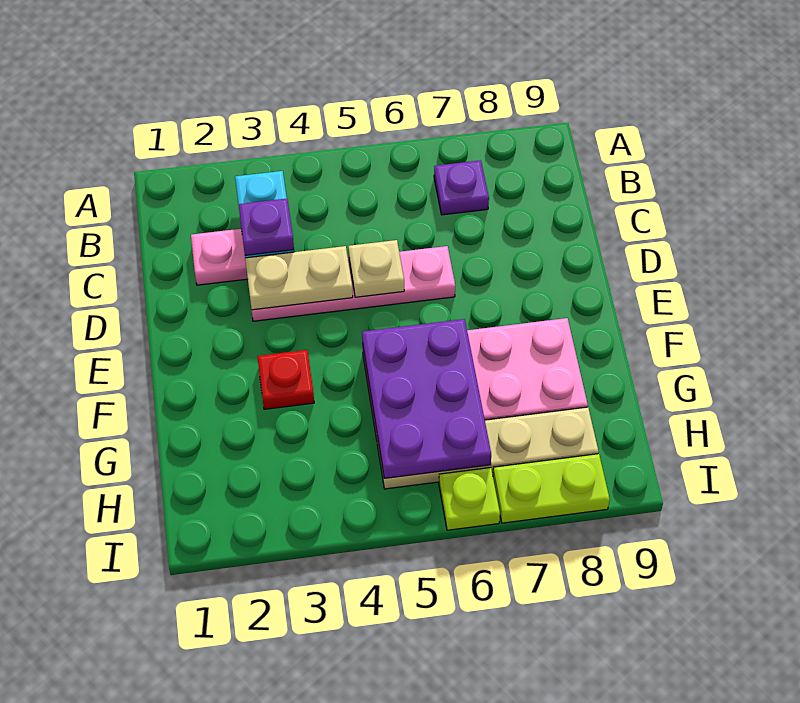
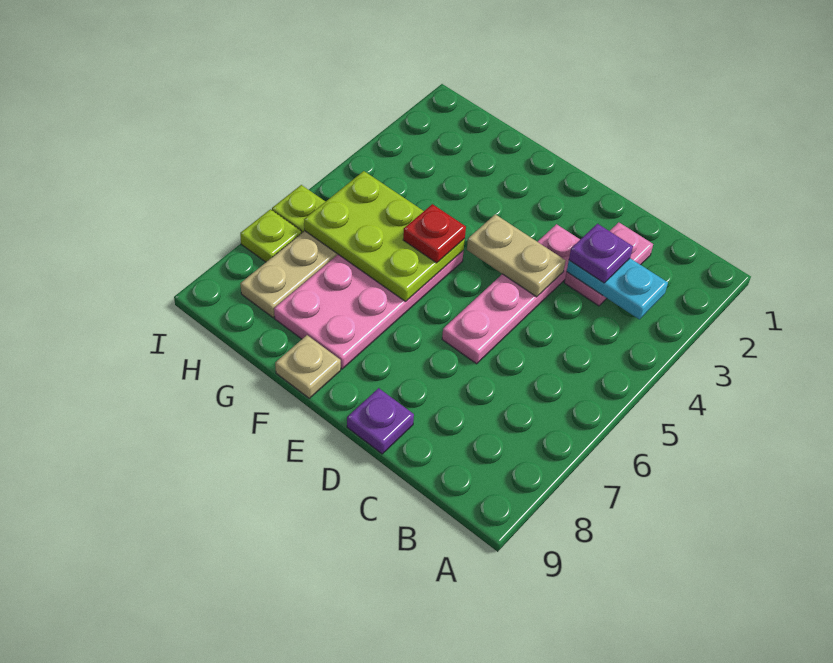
purple plate B7 level 1 -> purple plate D9 level 1
tan plate D3:D4 level 2 -> tan plate D4:E4 level 2
tan plate D5 level 2 -> tan plate F9 level 1
red plate F3 level 1 -> red plate F5 level 3
purple plate F5:H6 level 2 -> lime plate F5:H6 level 2
lime plate I7:I8 level 1 -> lime plate I7 level 1

